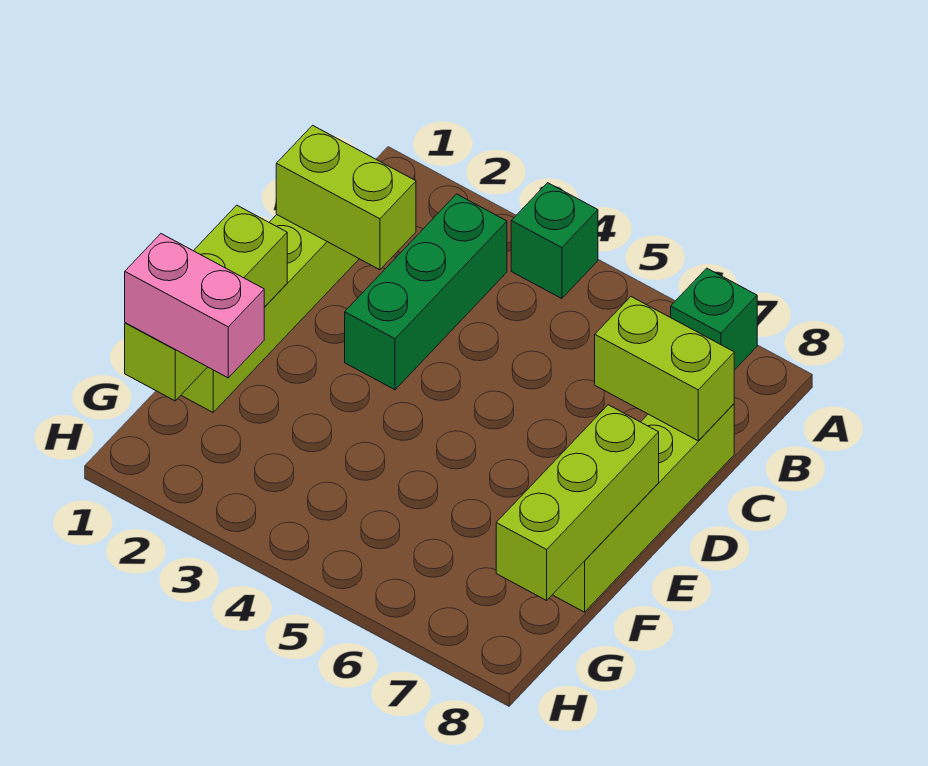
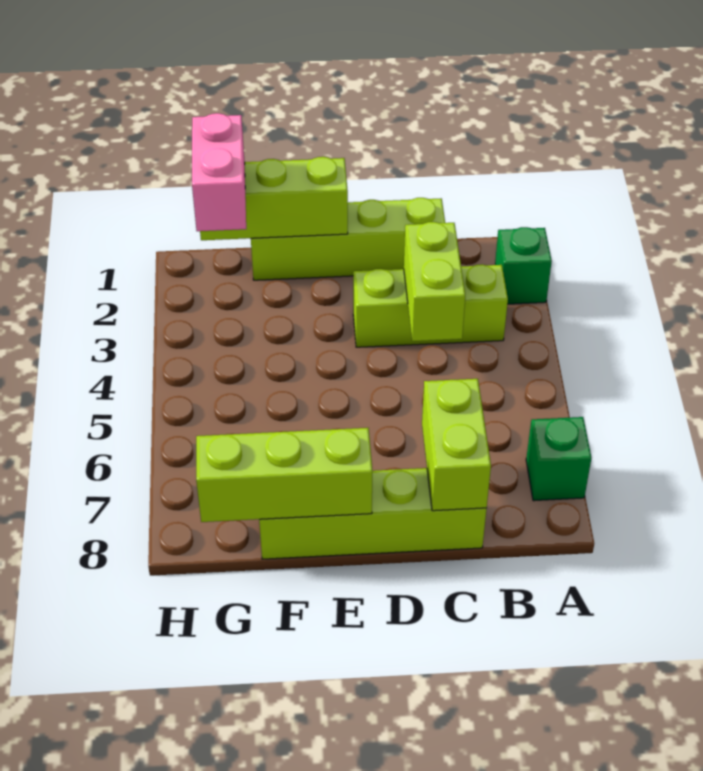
green brick A4 level 1 -> green brick A2 level 1
green brick B3:D3 level 1 -> lime brick B3:D3 level 1
lime brick C1:C2 level 2 -> lime brick C3:C4 level 2

